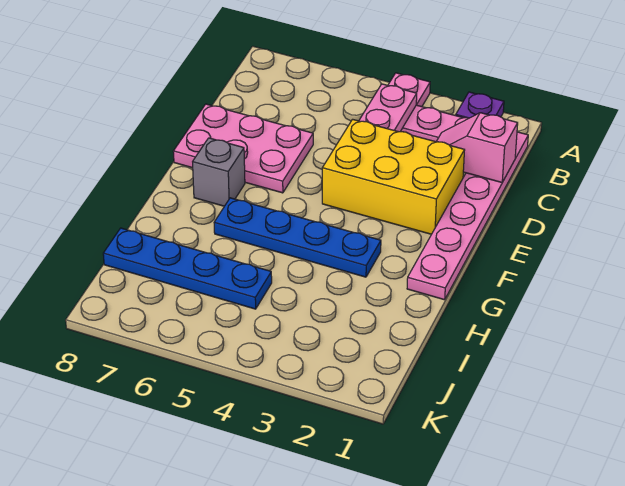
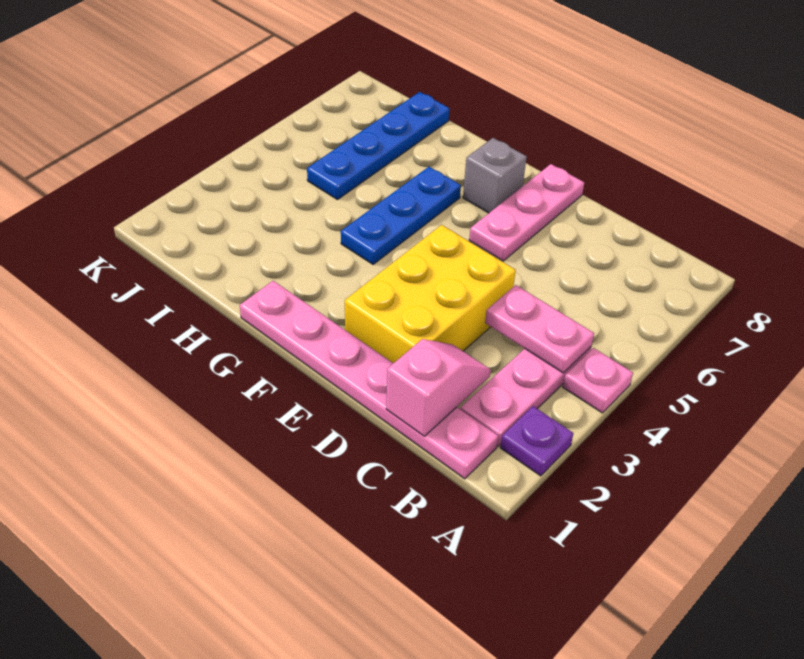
pink plate D6:E8 level 1 -> pink plate E6:E8 level 1
blue plate G3:G6 level 1 -> blue plate G4:G6 level 1

